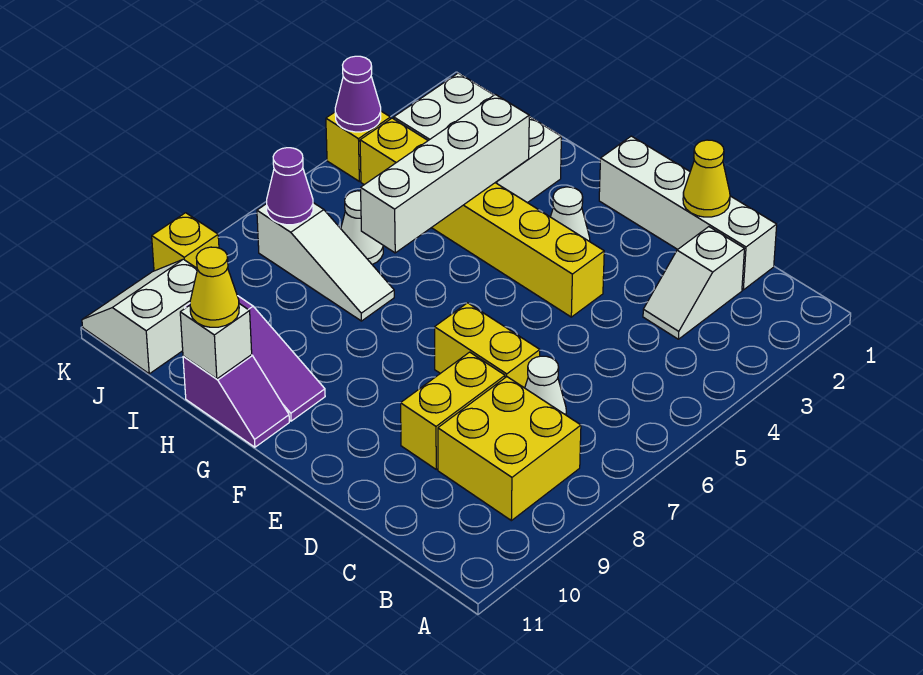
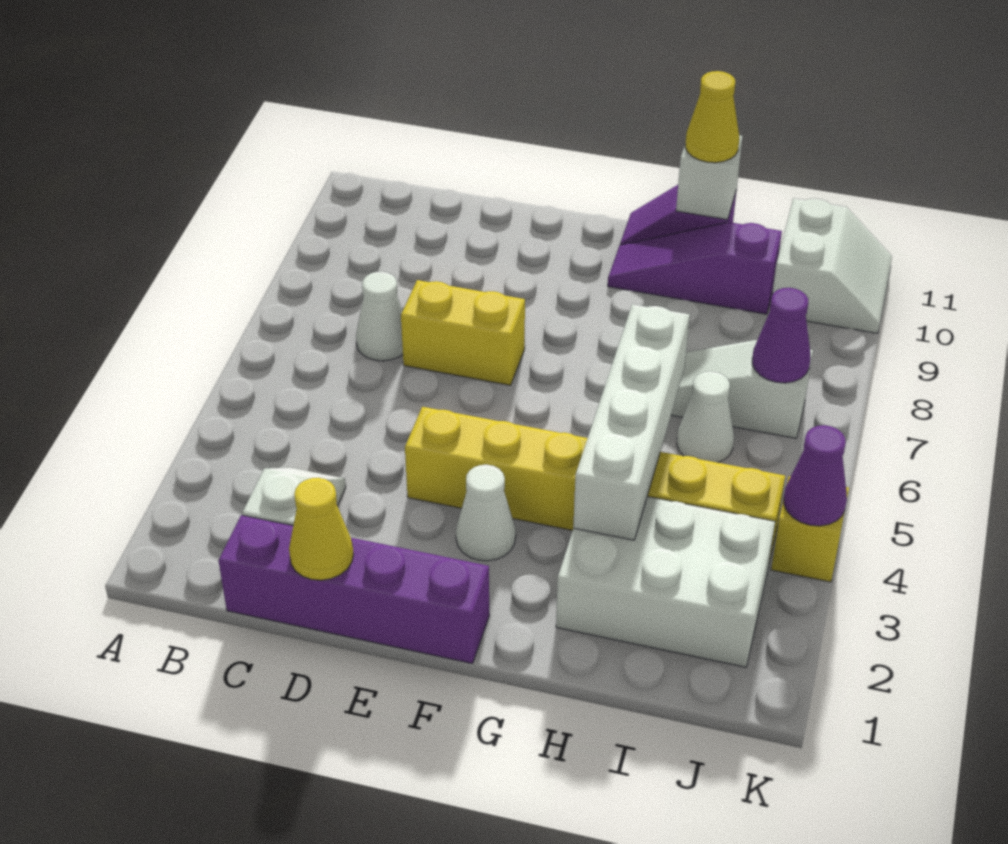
yellow brick B8:C9 level 1 -> none
white brick C1:F1 level 1 -> purple brick C1:F1 level 1
yellow brick D8:D9 level 1 -> none
yellow brick K9 level 1 -> none

